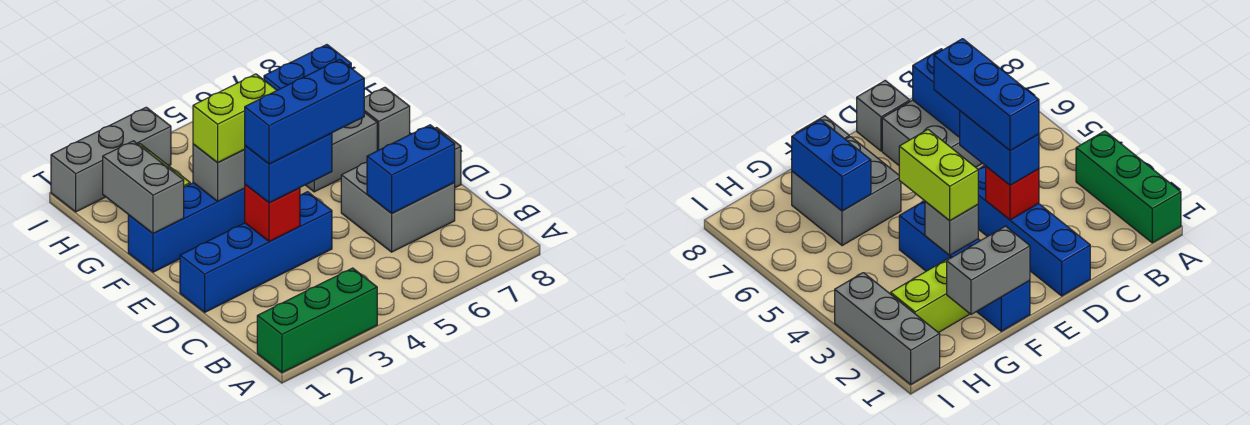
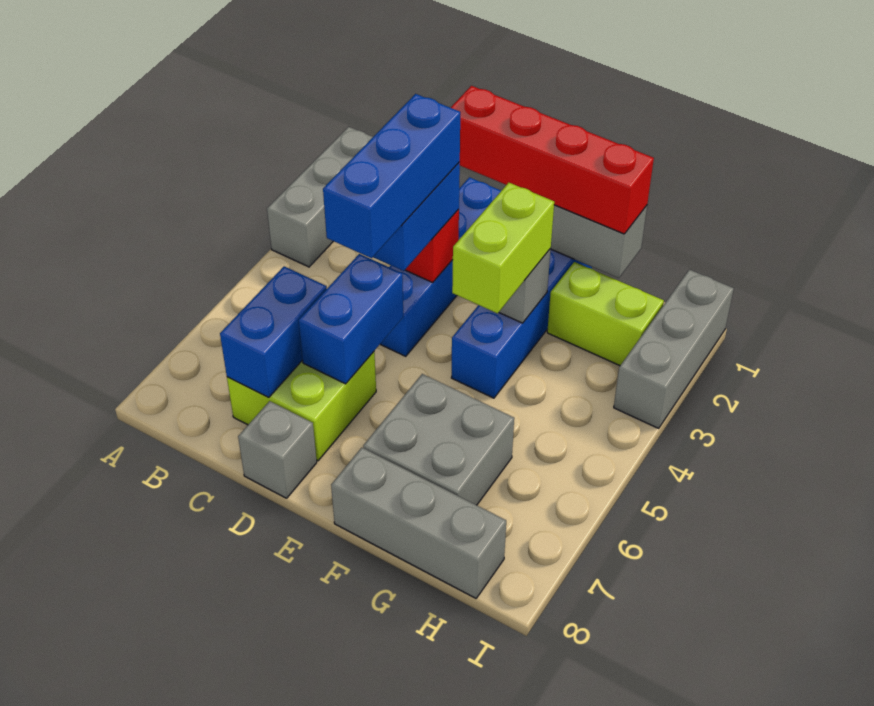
green brick A1:A3 level 1 -> grey brick A1:A3 level 1
grey brick C6:D7 level 1 -> lime brick C6:D7 level 1
none -> red brick D1:G1 level 3
grey brick F8 level 1 -> grey brick F8:H8 level 1
blue brick G6:G7 level 2 -> blue brick D5:D6 level 2

